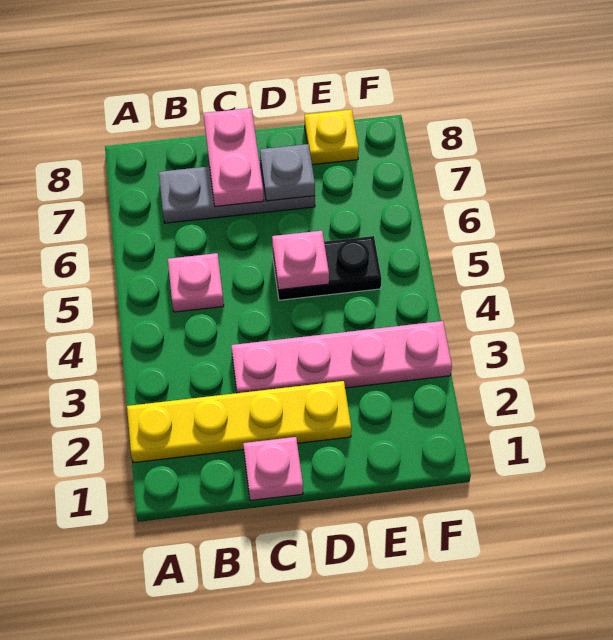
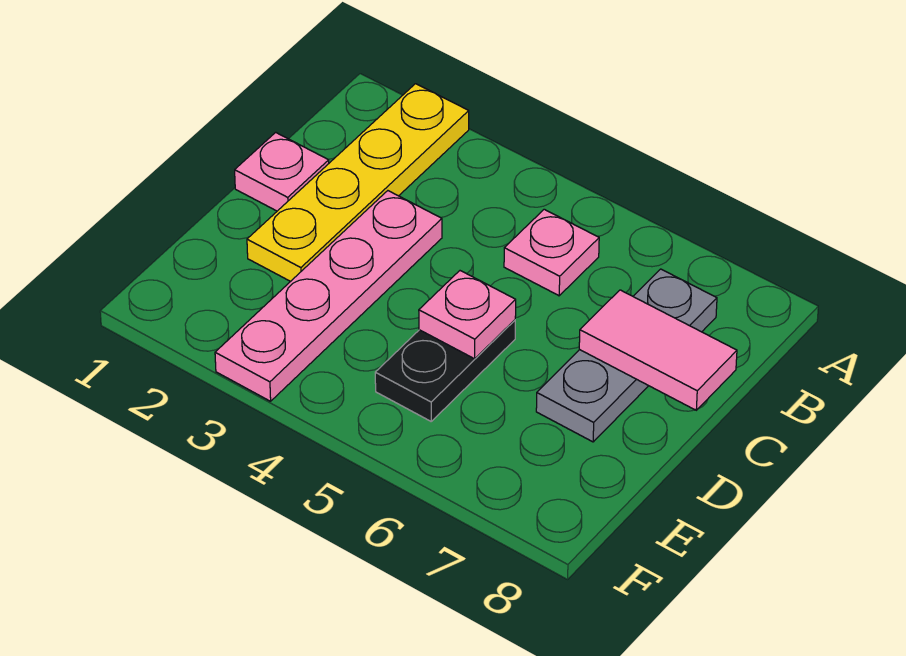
pink plate C7:C8 level 2 -> pink tile C7:C8 level 2
grey plate D7 level 2 -> none
yellow plate E8 level 1 -> none

